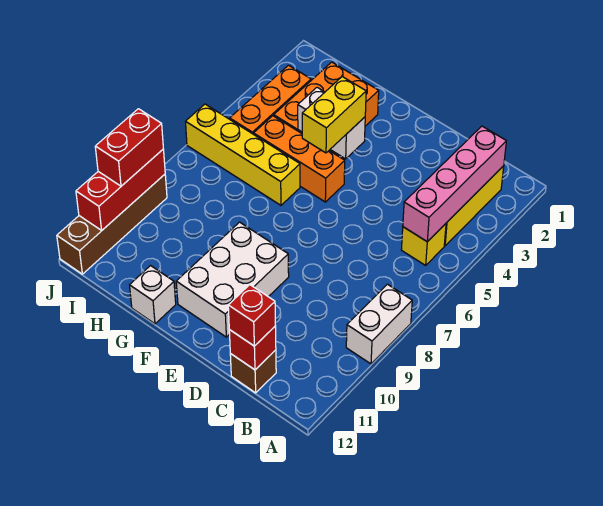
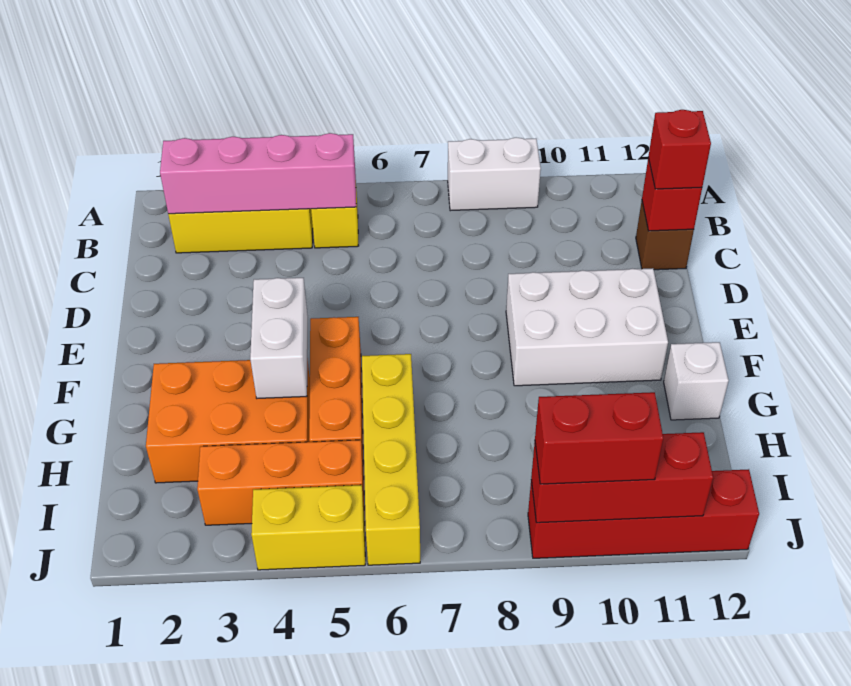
yellow brick F4:F5 level 3 -> yellow brick J4:J5 level 1
brown brick J9:J12 level 1 -> red brick J9:J12 level 1

